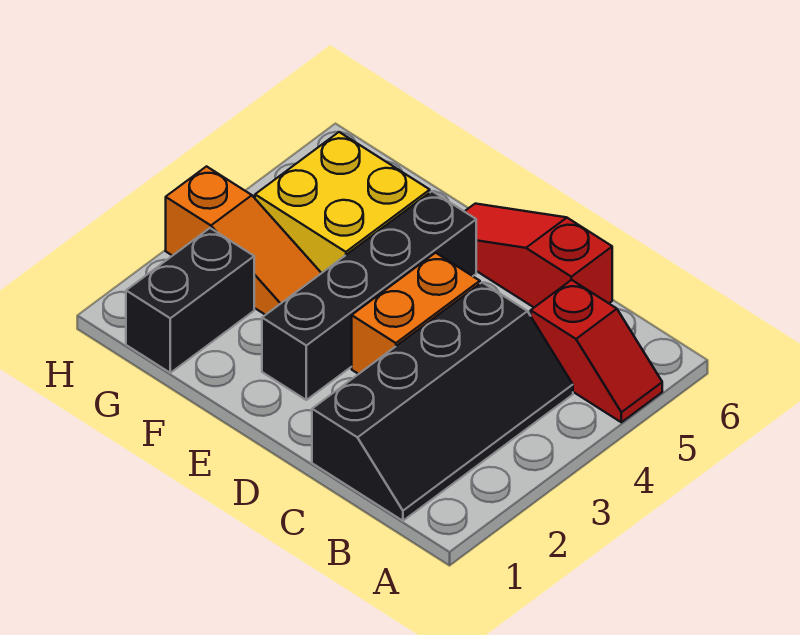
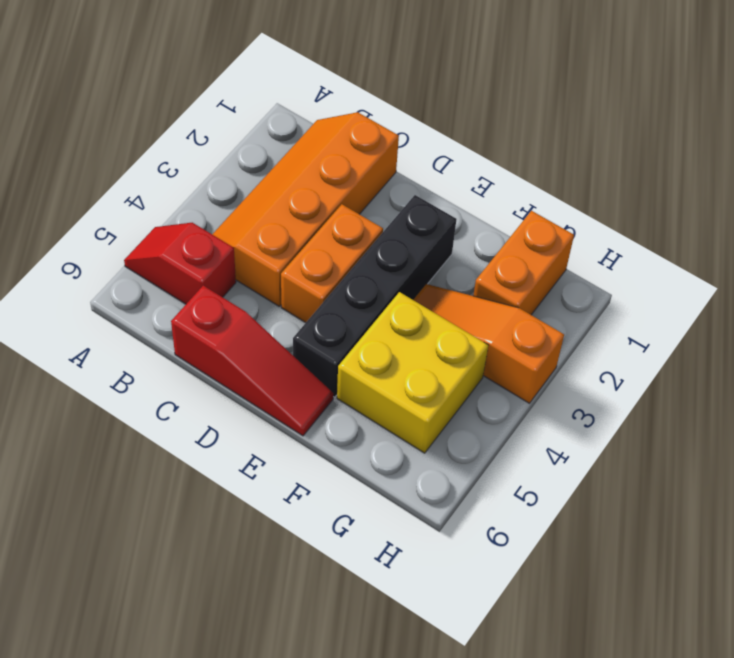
black slope B1:C4 level 1 top C -> orange slope B1:C4 level 1 top C
black brick G1:G2 level 1 -> orange brick G1:G2 level 1

